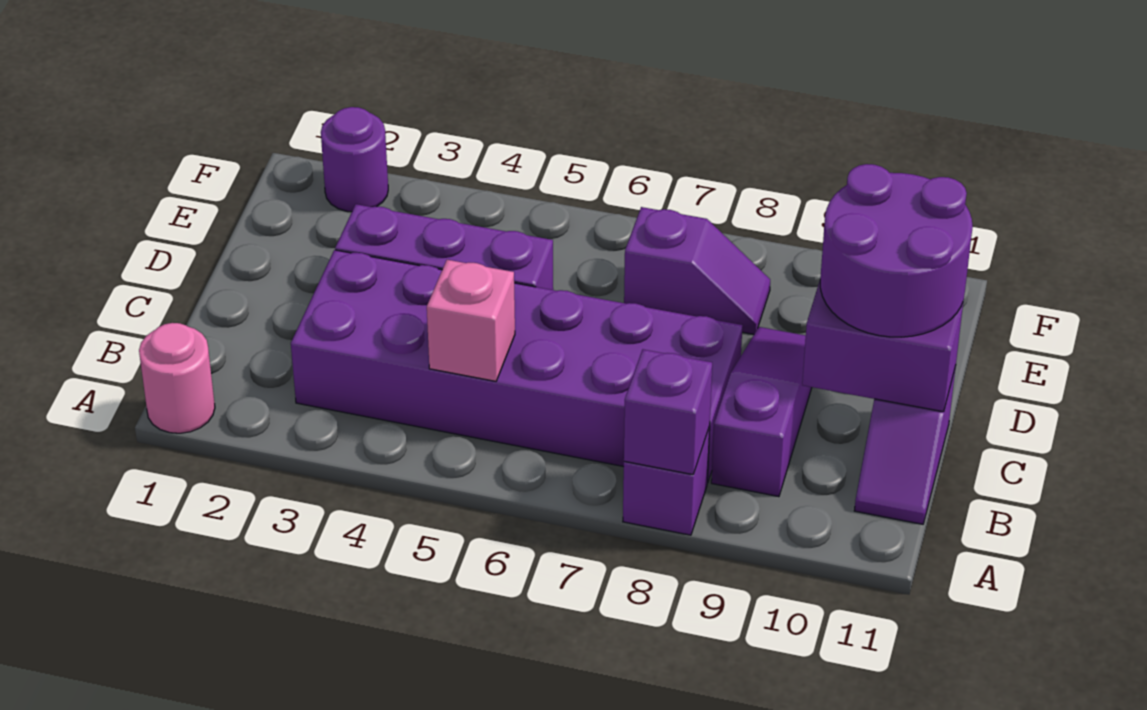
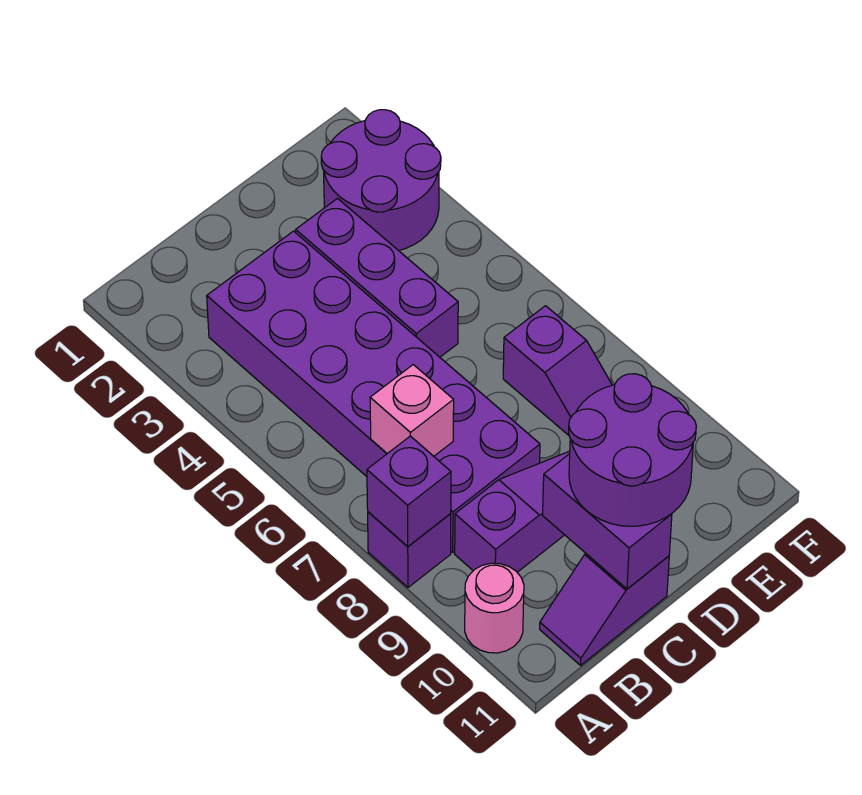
pink round brick A1 level 1 -> pink round brick A10 level 1
pink brick B5 level 2 -> pink brick B7 level 2
purple round brick F2 level 1 -> purple round brick E2:F3 level 1

